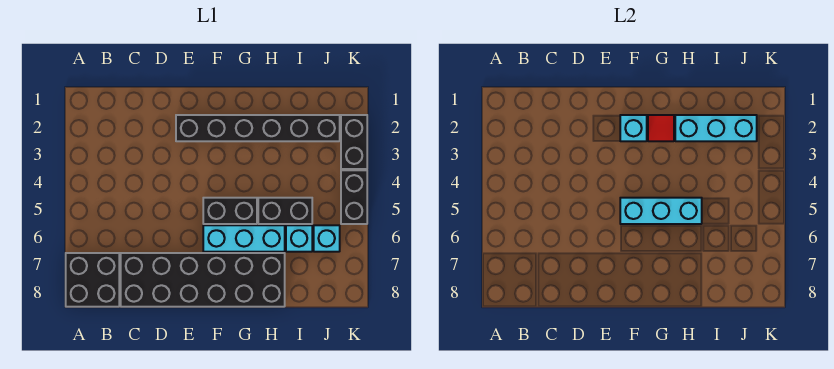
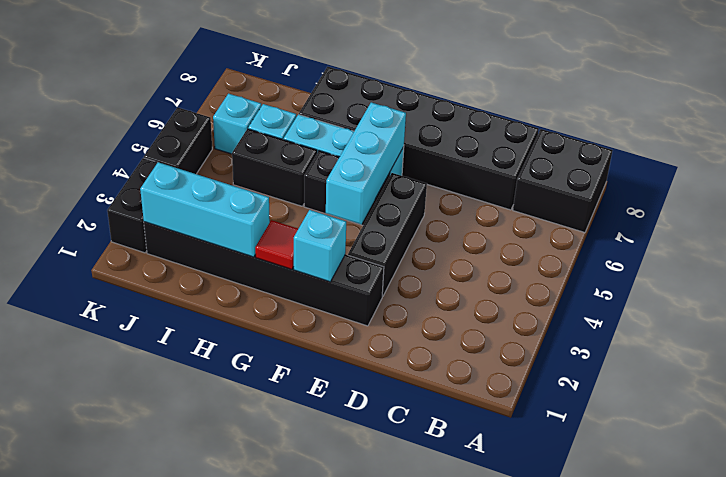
none -> black brick E3:E5 level 1
cyan brick F5:H5 level 2 -> cyan brick F4:F6 level 2

